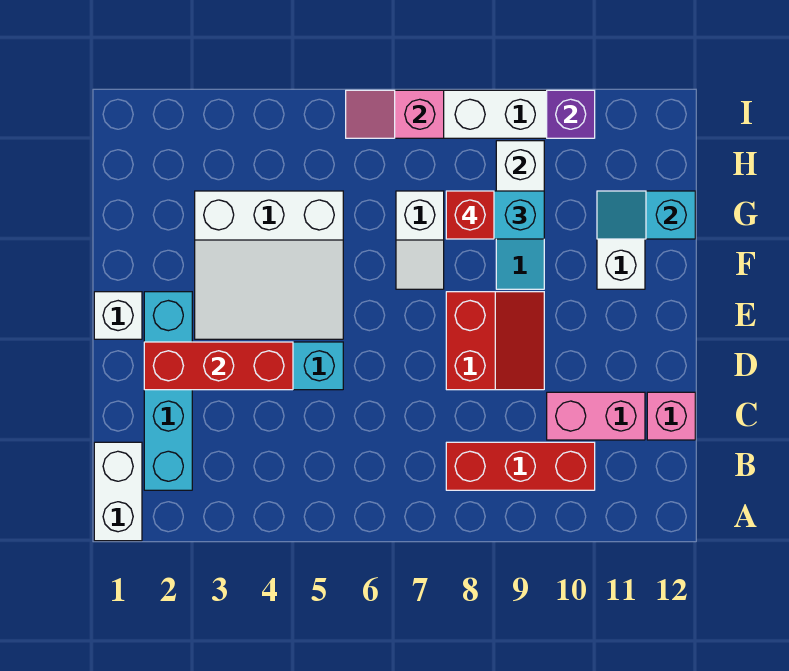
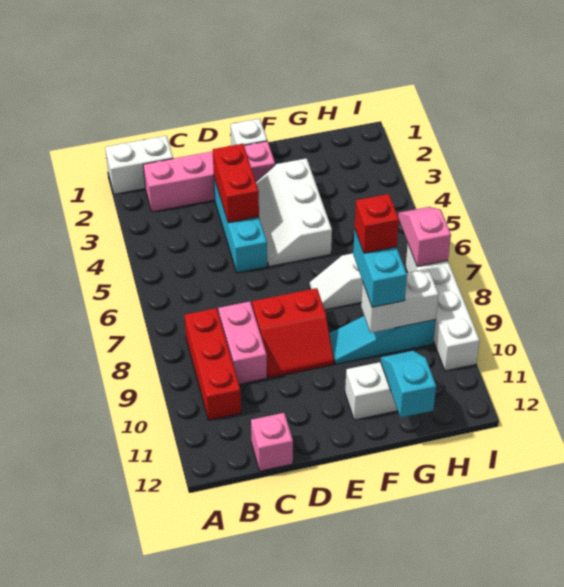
cyan brick B2:E2 level 1 -> pink brick B2:E2 level 1
pink brick C10:C11 level 1 -> pink brick C8:C9 level 1
red brick D2:D4 level 2 -> red brick D3:D4 level 2
white slope E3:G5 level 1 top G -> white slope E3:F5 level 1 top F
purple brick I10 level 2 -> none

